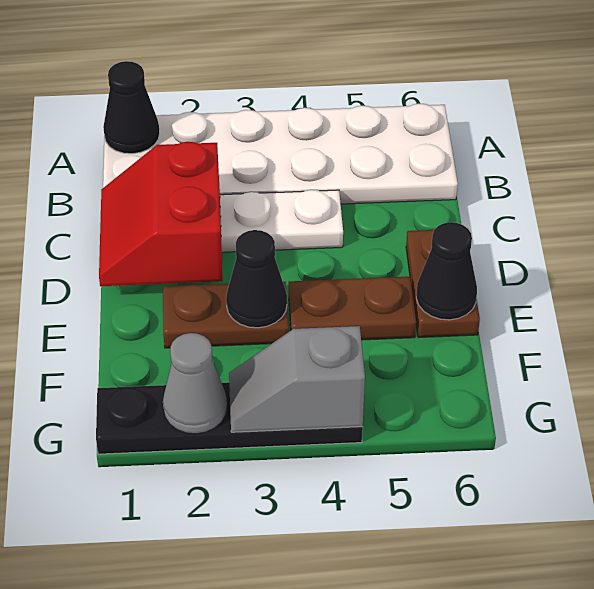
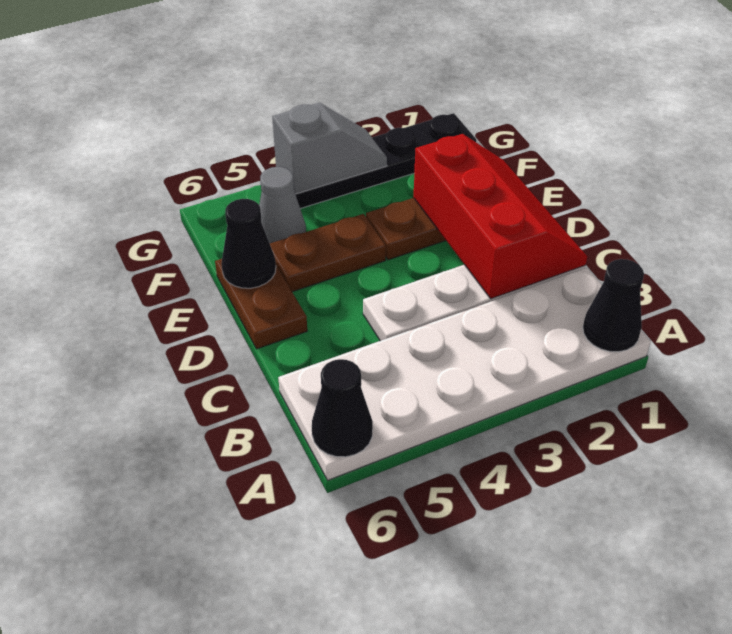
red slope C1:D2 level 2 top 2 -> red slope C1:E2 level 2 top 2
black cone E3 level 2 -> black cone A6 level 2
grey cone G2 level 2 -> grey cone F5 level 1

